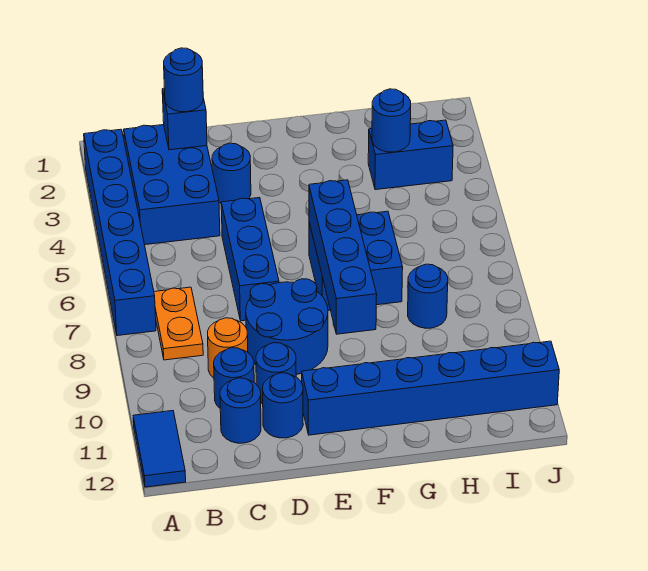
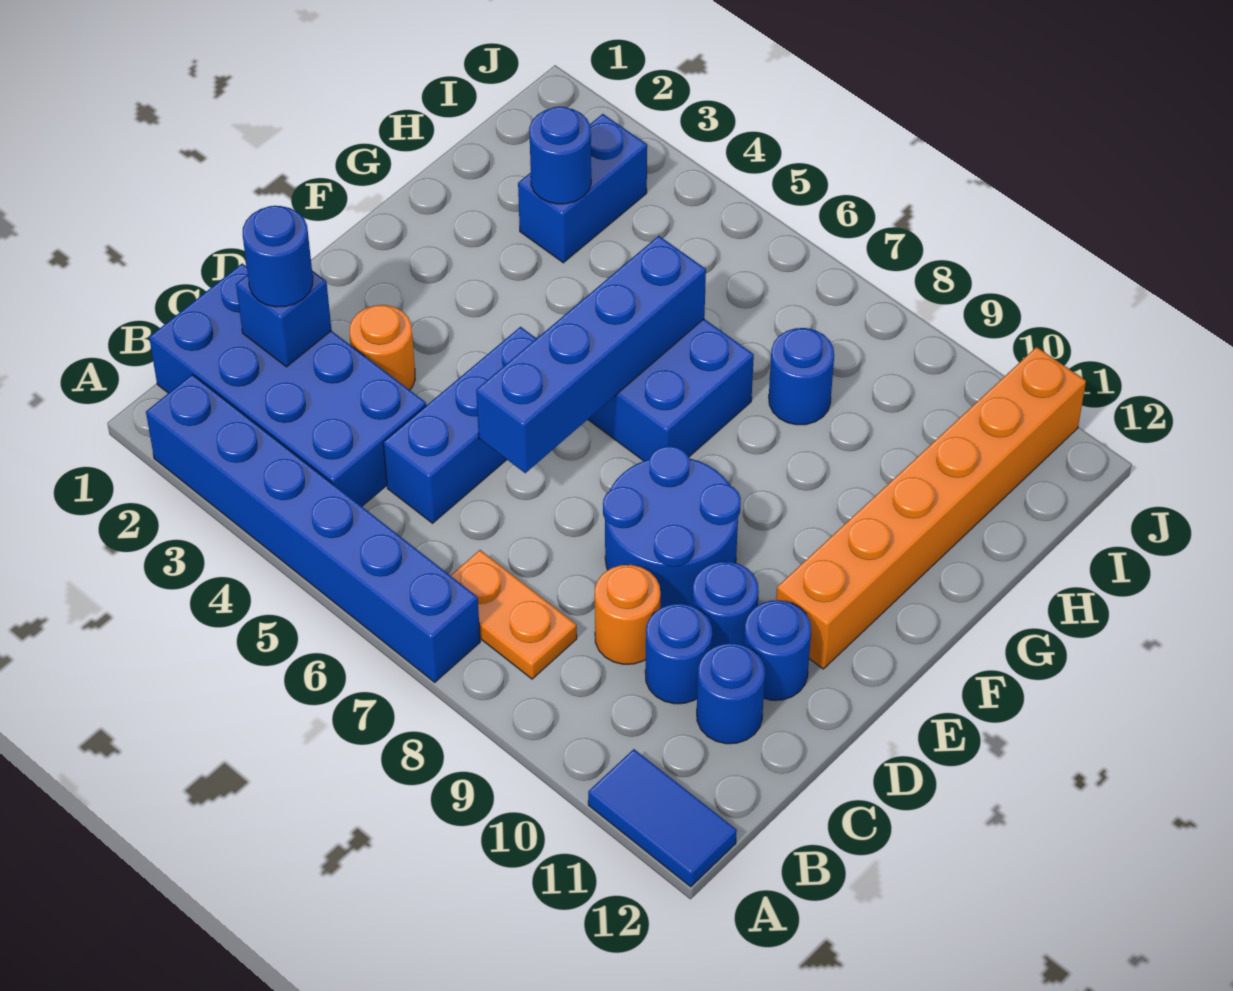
blue brick B2:C4 level 1 -> blue brick B1:C4 level 1
blue round brick D3 level 1 -> orange round brick D3 level 1
blue brick D5:D7 level 1 -> blue brick C5:E5 level 1
blue brick E11:J11 level 1 -> orange brick E11:J11 level 1
blue brick F6:F9 level 2 -> blue brick D6:G6 level 2

